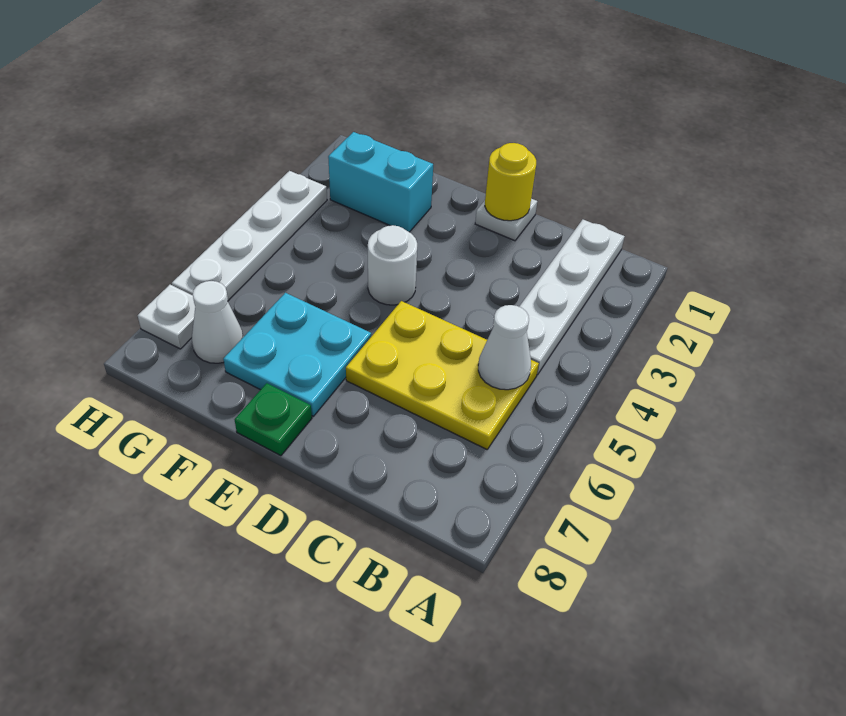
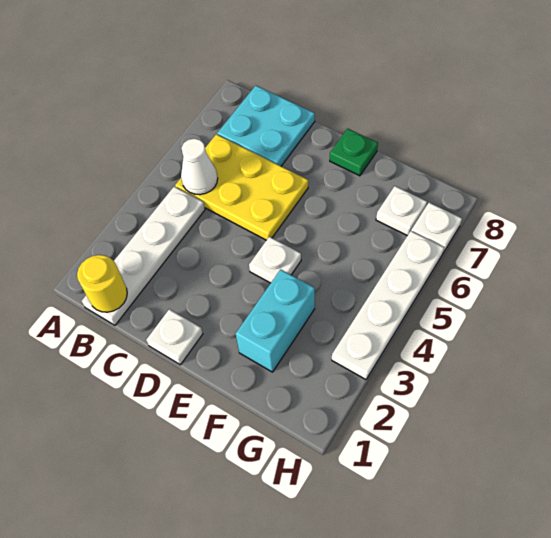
yellow round brick D1 level 2 -> yellow round brick B1 level 2
white round brick E4 level 1 -> white plate E4 level 1
cyan plate E6:F7 level 1 -> cyan plate B7:C8 level 1
cyan brick F2:G2 level 1 -> cyan brick F2:F3 level 1
white cone G7 level 1 -> white plate G7 level 1

